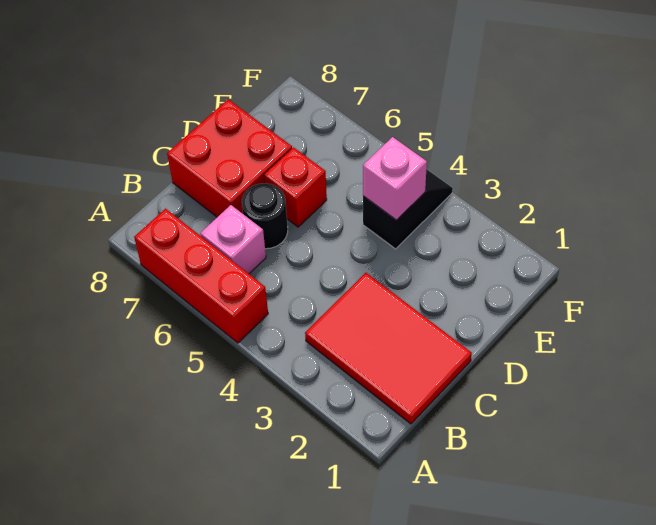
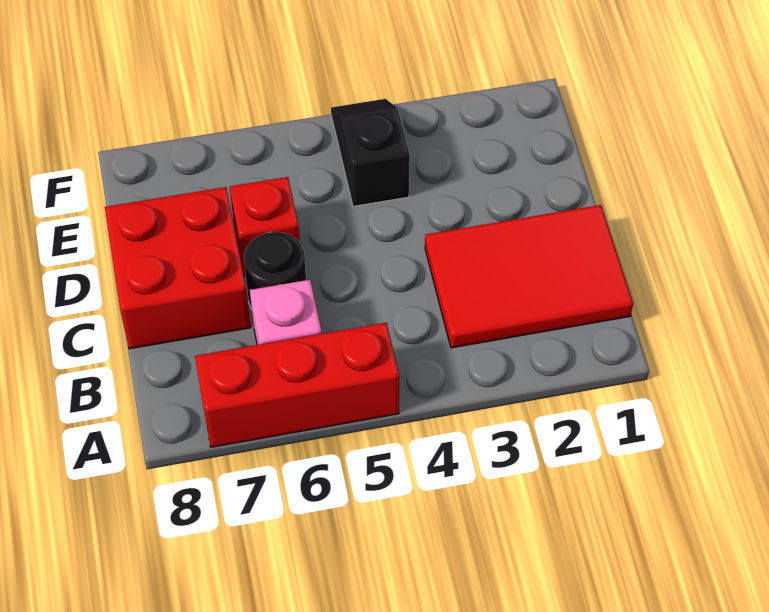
pink brick E4 level 2 -> none

